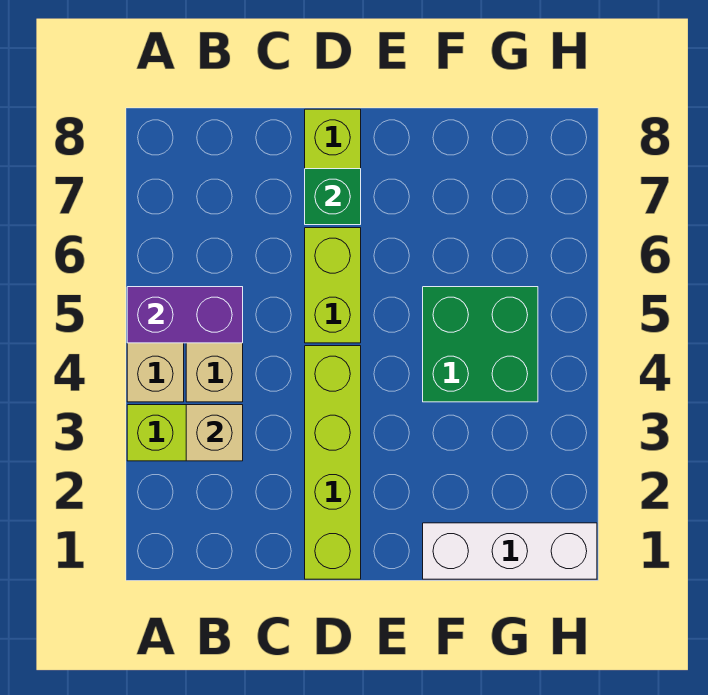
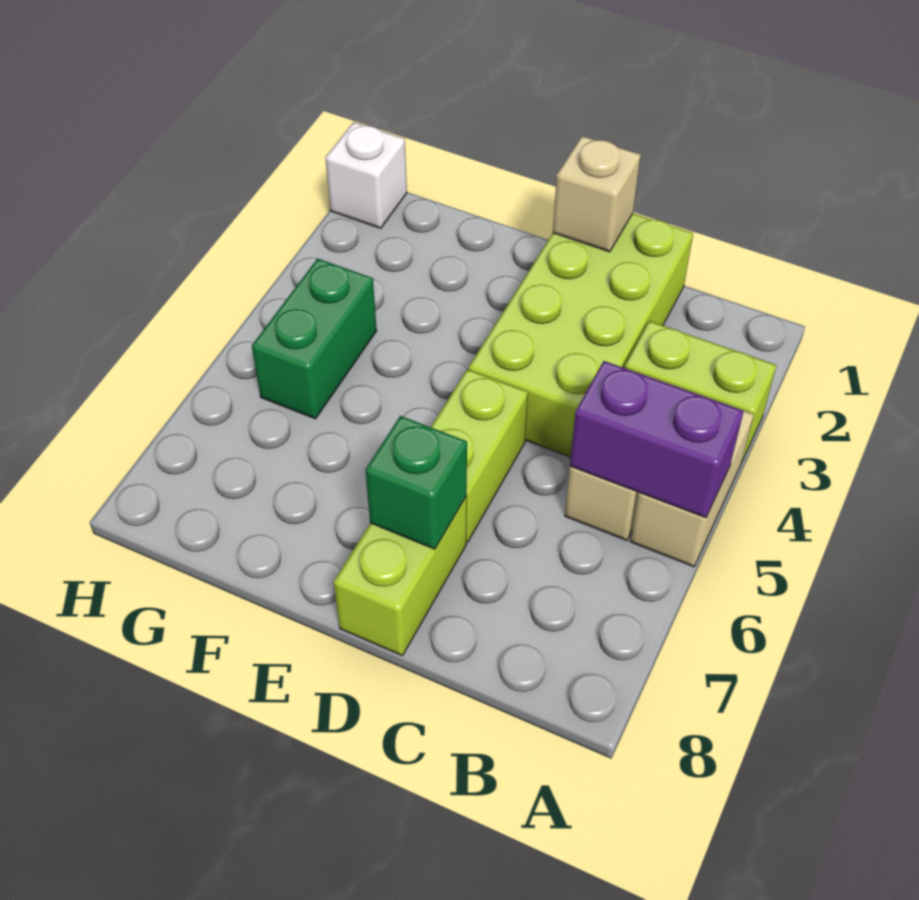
tan brick B3 level 2 -> tan brick D1 level 2
lime brick D1:D4 level 1 -> lime brick C1:D4 level 1
white brick F1:H1 level 1 -> white brick H1 level 1
green brick F4:G5 level 1 -> green brick G4:G5 level 1

